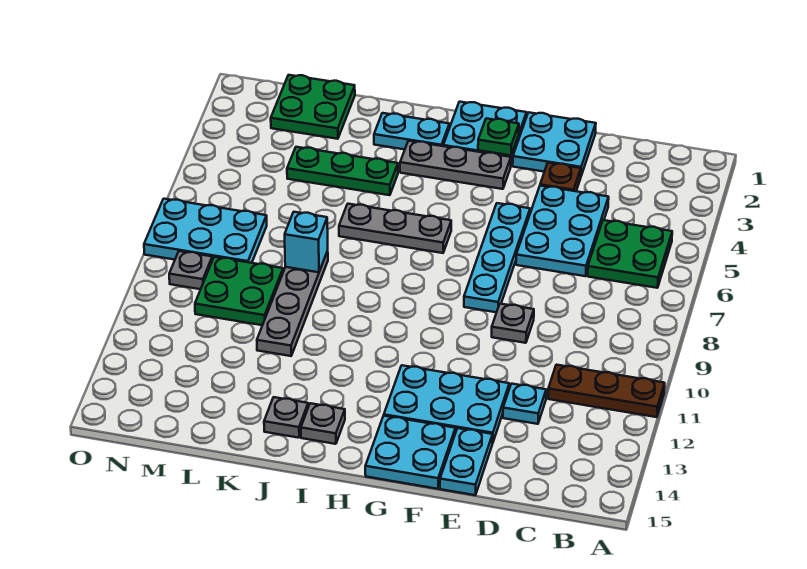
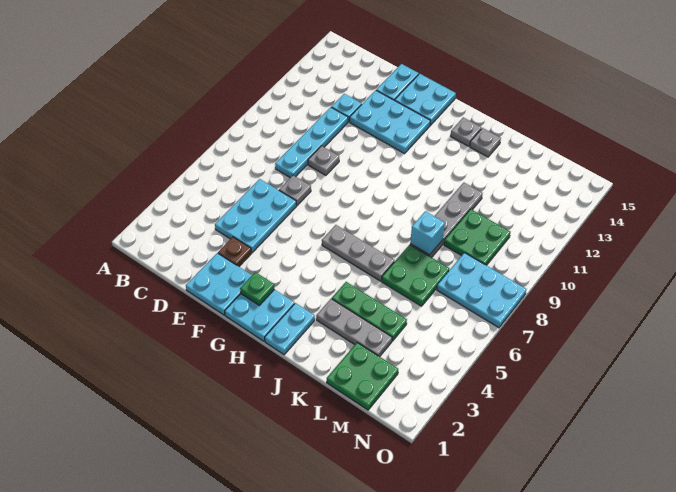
brown plate A11:C11 level 1 -> none
green plate B5:C6 level 1 -> green plate K6:L7 level 1
cyan plate F5:F8 level 1 -> cyan plate D8:D11 level 1
grey plate G3:I3 level 1 -> grey plate J3:L3 level 1
cyan plate I2:J2 level 1 -> cyan plate I1:I2 level 1
grey plate N9 level 1 -> grey plate E7 level 1

